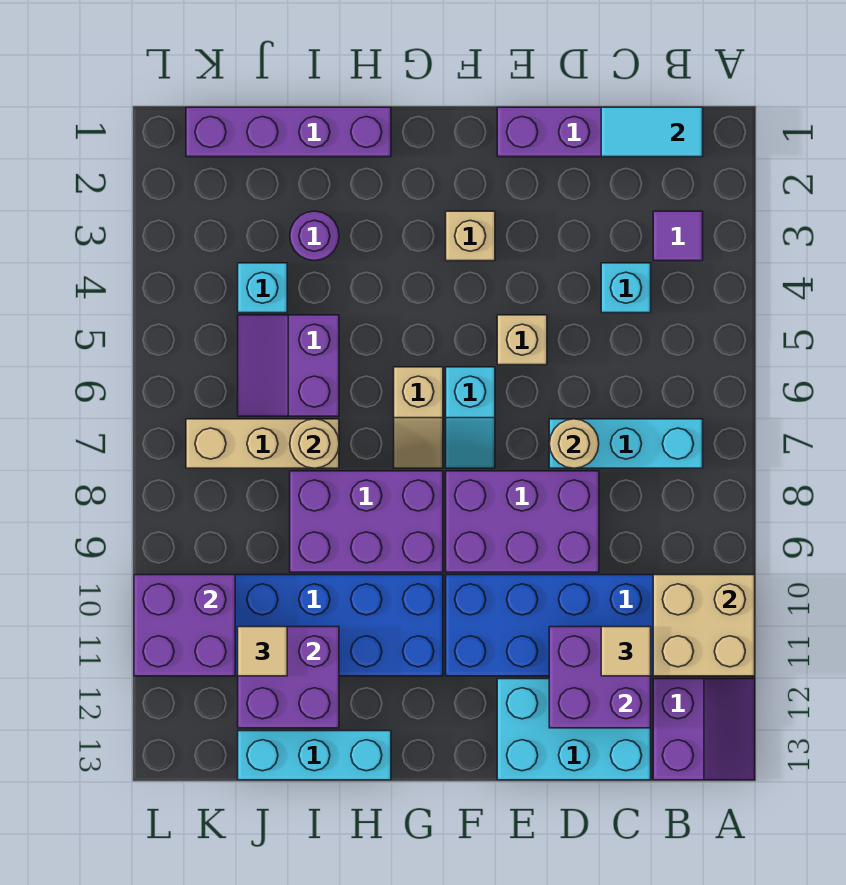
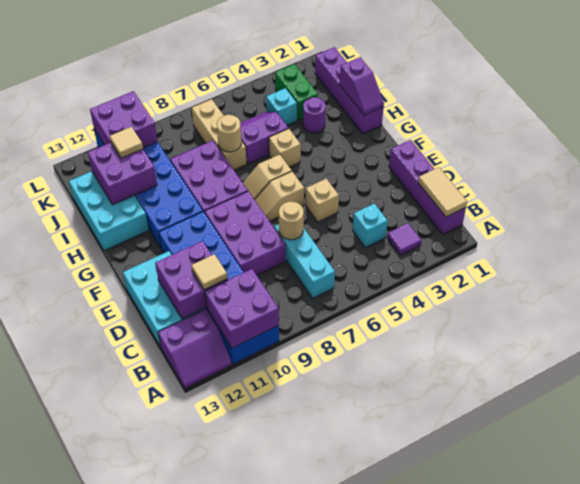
tan brick A10:B11 level 2 -> purple brick A10:B11 level 2
cyan tile B1:C1 level 2 -> tan tile B1:C1 level 2
tan brick F3 level 1 -> tan brick H5 level 1
cyan slope F6:F7 level 1 top 6 -> tan slope F6:F7 level 1 top 6
none -> purple slope H1:I1 level 2 top I
cyan brick H13:J13 level 1 -> cyan brick H12:J13 level 1
none -> green brick J3:K3 level 1

